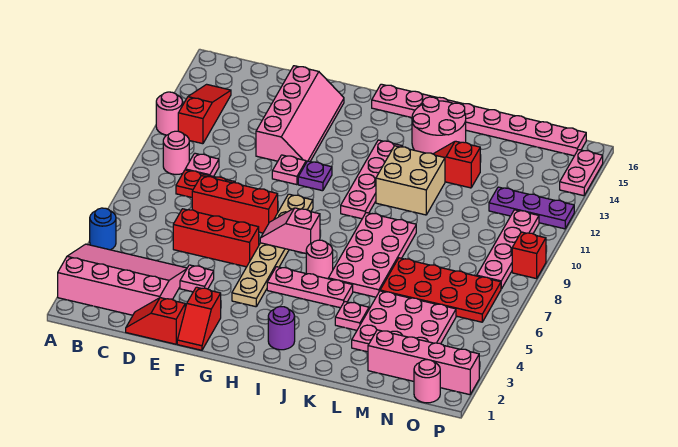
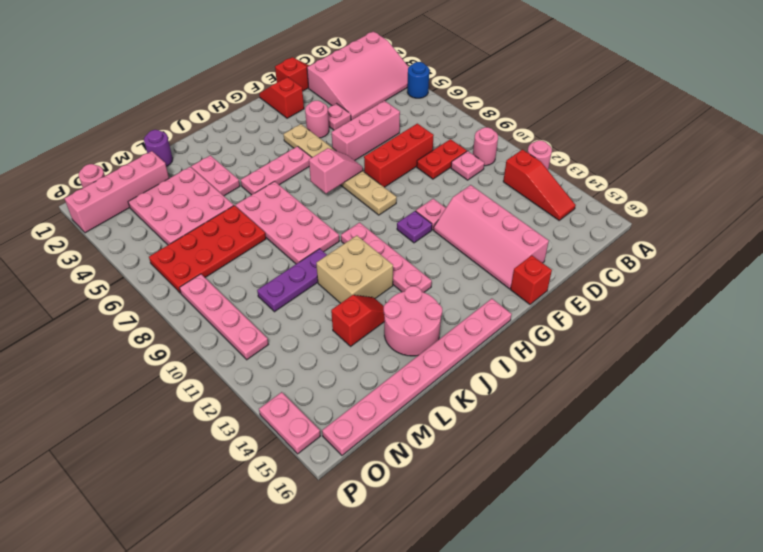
red brick D6:F6 level 1 -> pink brick D6:F6 level 1
purple round brick I2 level 1 -> purple round brick L1 level 1
pink round brick I6 level 1 -> pink round brick F4 level 1
pink plate K4 level 1 -> pink plate K3:K4 level 1
purple plate N12:P12 level 1 -> purple plate K10:M10 level 1
red brick P9 level 1 -> red brick F16 level 1

